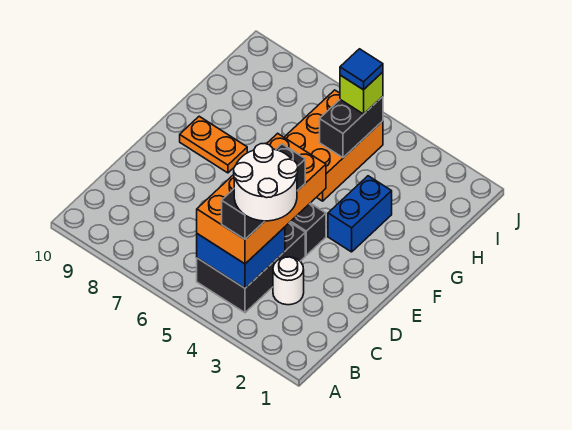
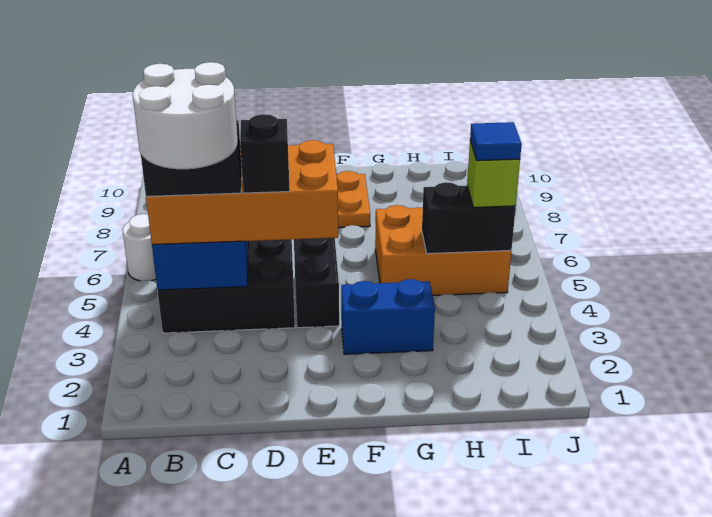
white round brick C3 level 1 -> white round brick A6 level 1

